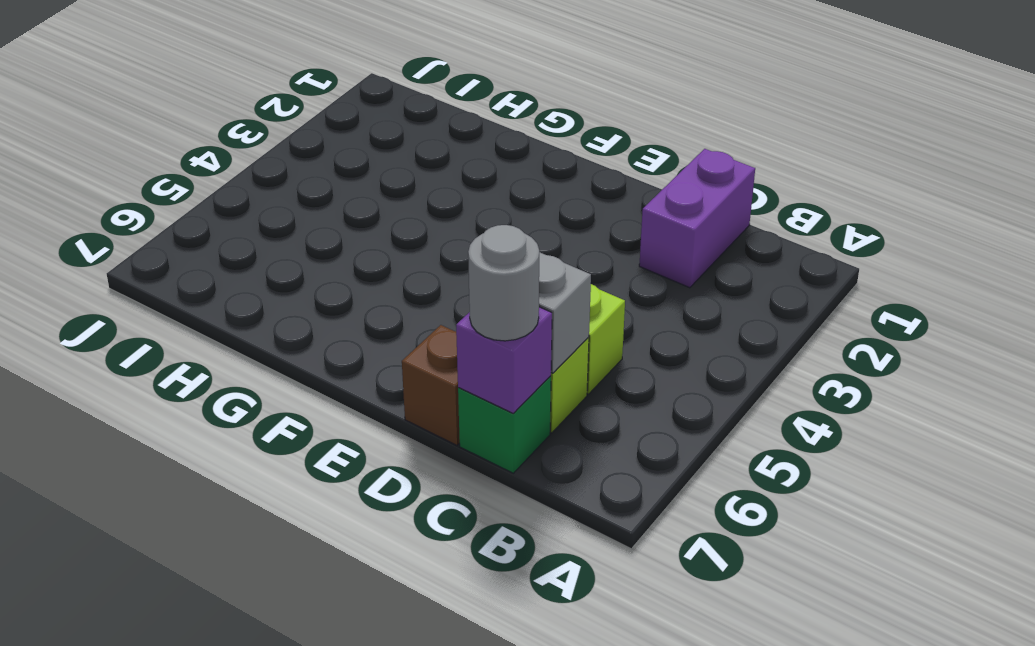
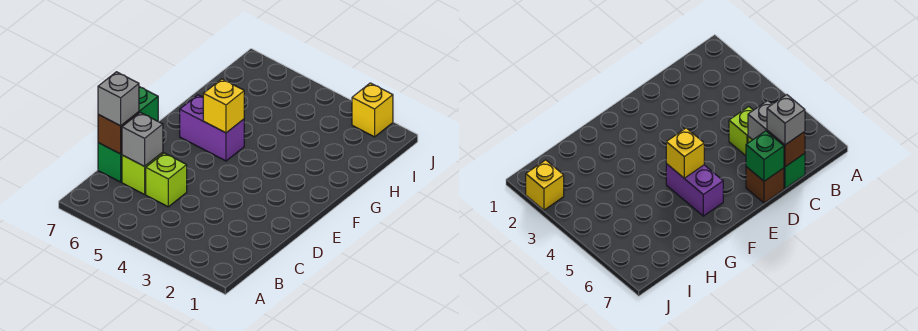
purple brick C1:C2 level 1 -> purple brick F5:F6 level 1
purple brick C7 level 2 -> brown brick C7 level 2
grey round brick C7 level 3 -> grey brick C7 level 3
none -> green brick D7 level 2
none -> yellow brick F5 level 2
none -> yellow brick J2 level 1

